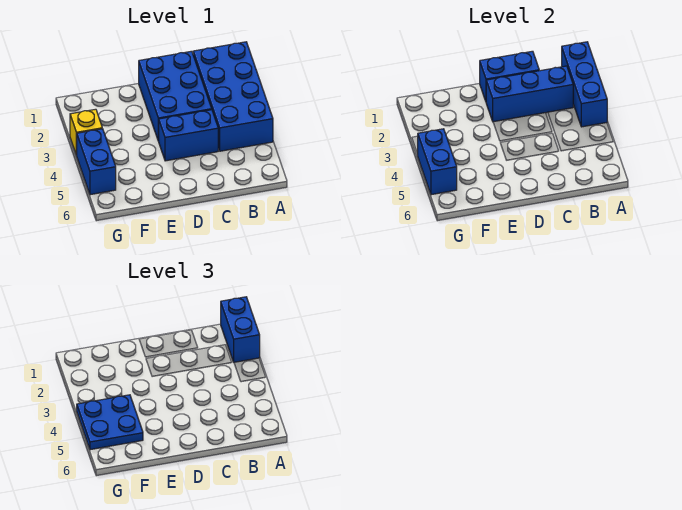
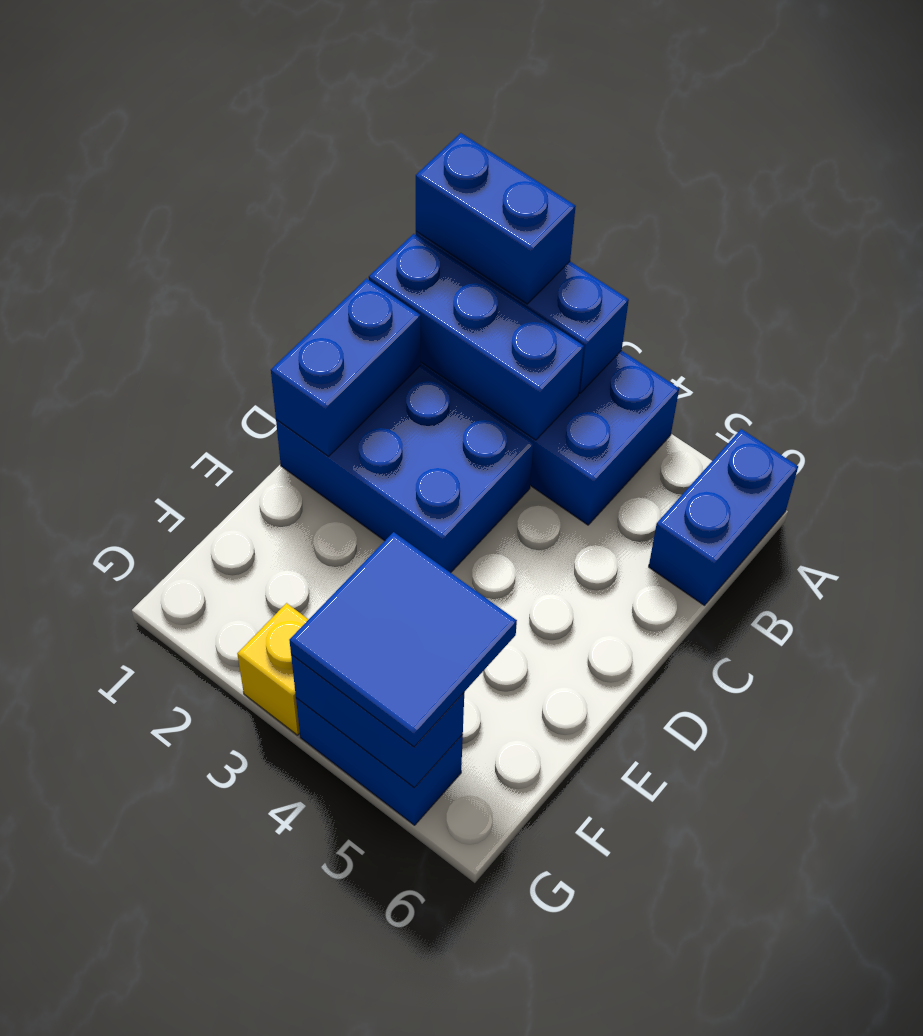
blue brick B2:D2 level 2 -> blue brick B1:B3 level 2
blue brick C4:D4 level 1 -> blue brick A6:B6 level 1
blue plate F4:G5 level 3 -> blue tile F4:G5 level 3

